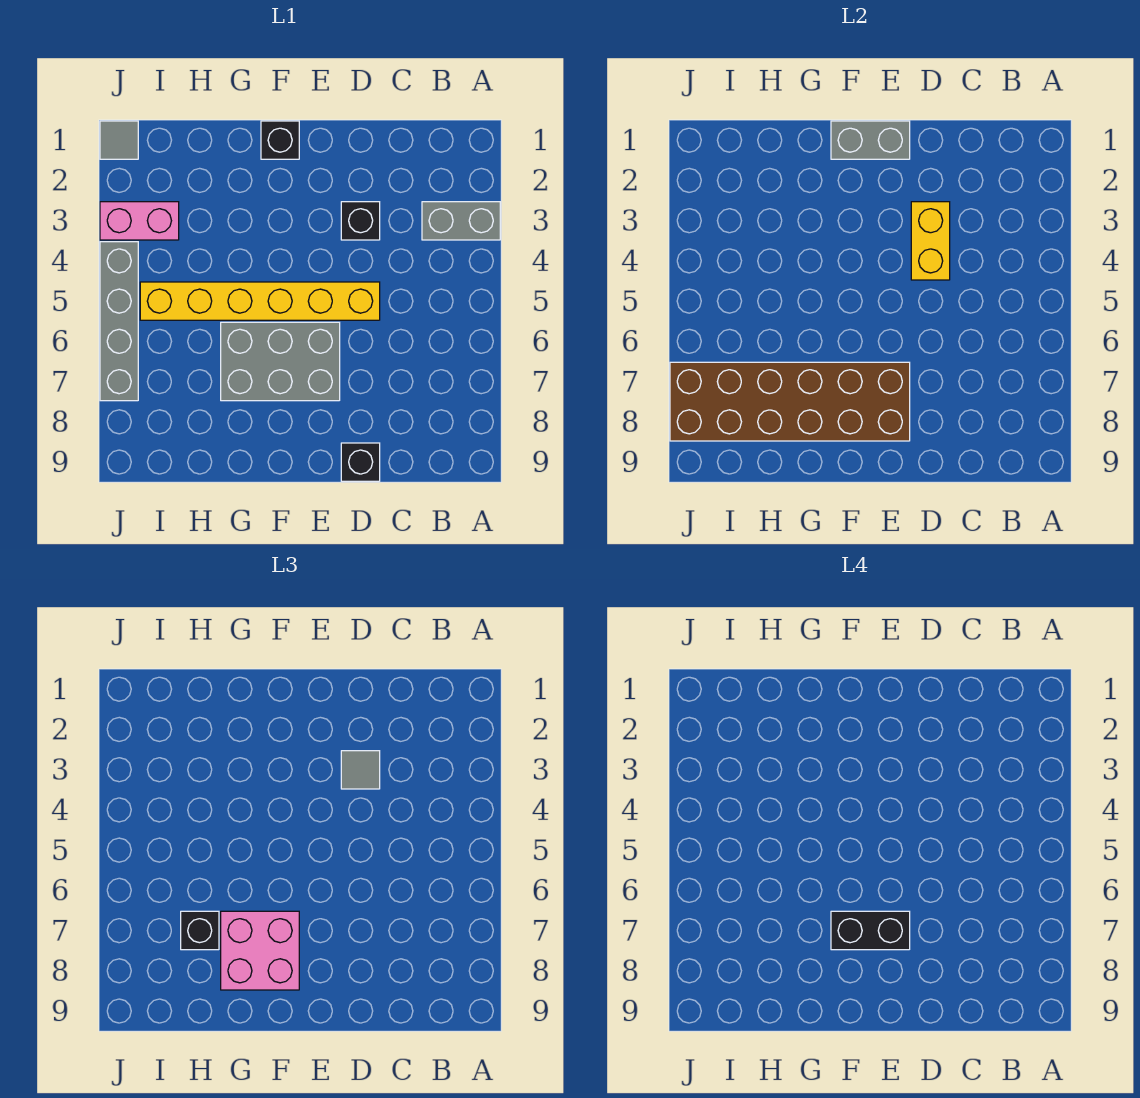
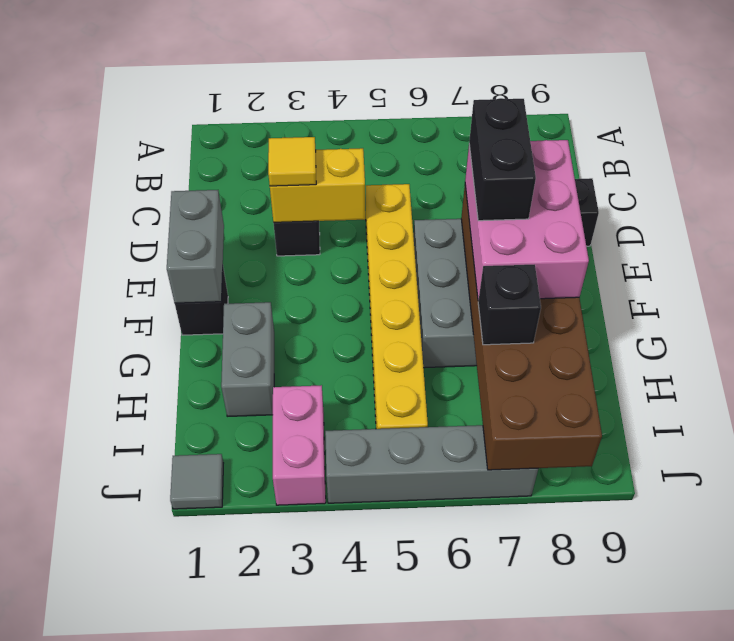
grey brick A3:B3 level 1 -> grey brick G2:H2 level 1
grey tile D3 level 3 -> yellow tile D3 level 3
pink brick F7:G8 level 3 -> pink brick E7:G8 level 3

